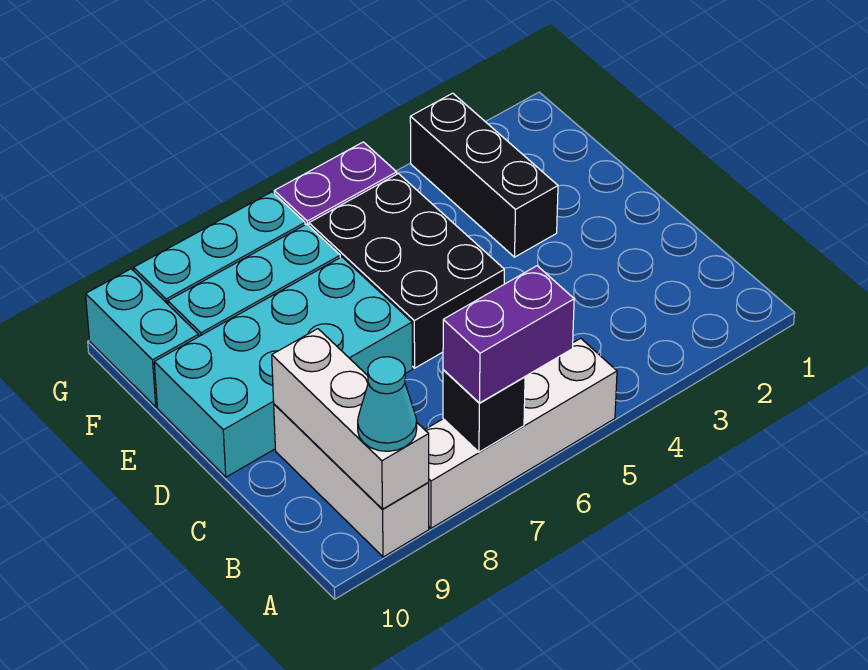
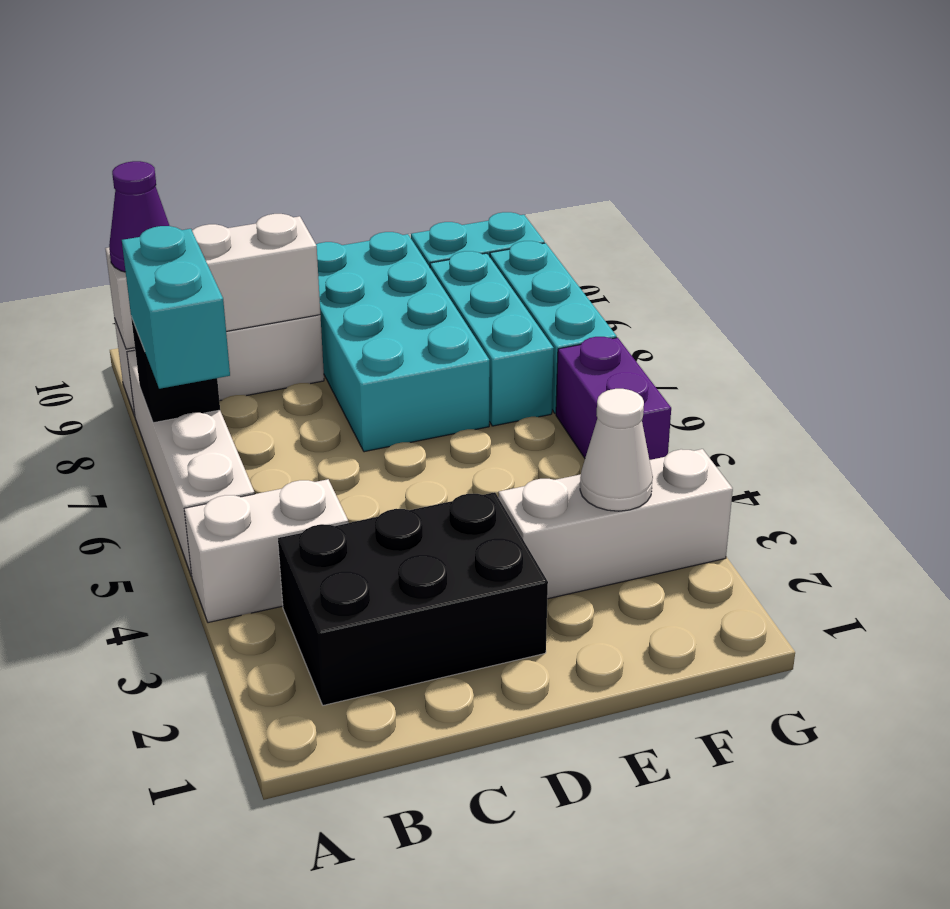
none -> white brick A4:B4 level 1
purple brick A6:A7 level 3 -> cyan brick A6:A7 level 3
cyan cone A9 level 3 -> purple cone A9 level 3
black brick D5:F6 level 1 -> black brick B2:D3 level 1
black brick E3:G3 level 1 -> white brick E3:G3 level 1
none -> white cone F3 level 2

